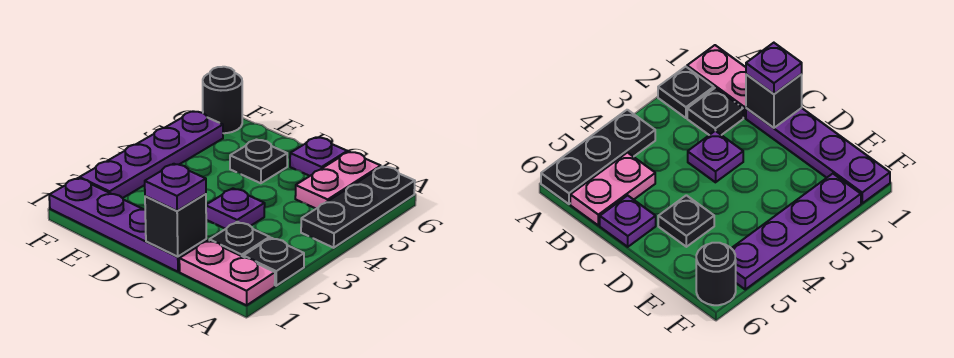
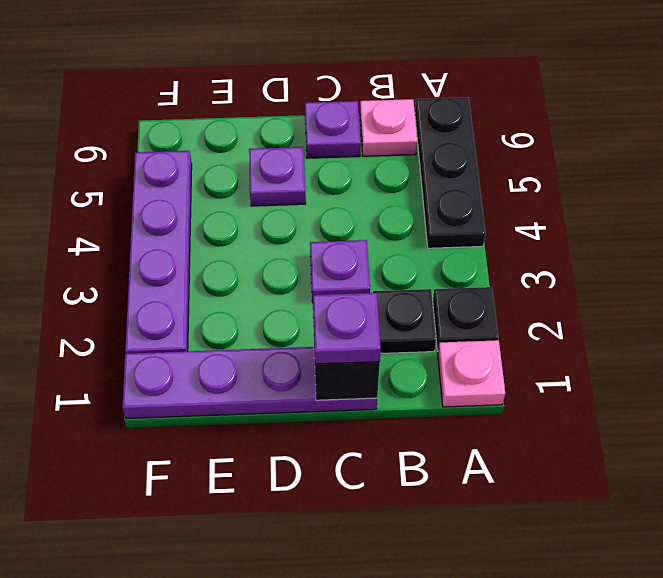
pink plate A1:B1 level 1 -> pink plate A1 level 1
pink plate B5:B6 level 1 -> pink plate B6 level 1
black plate D5 level 1 -> purple plate D5 level 1
black round brick F6 level 1 -> none

